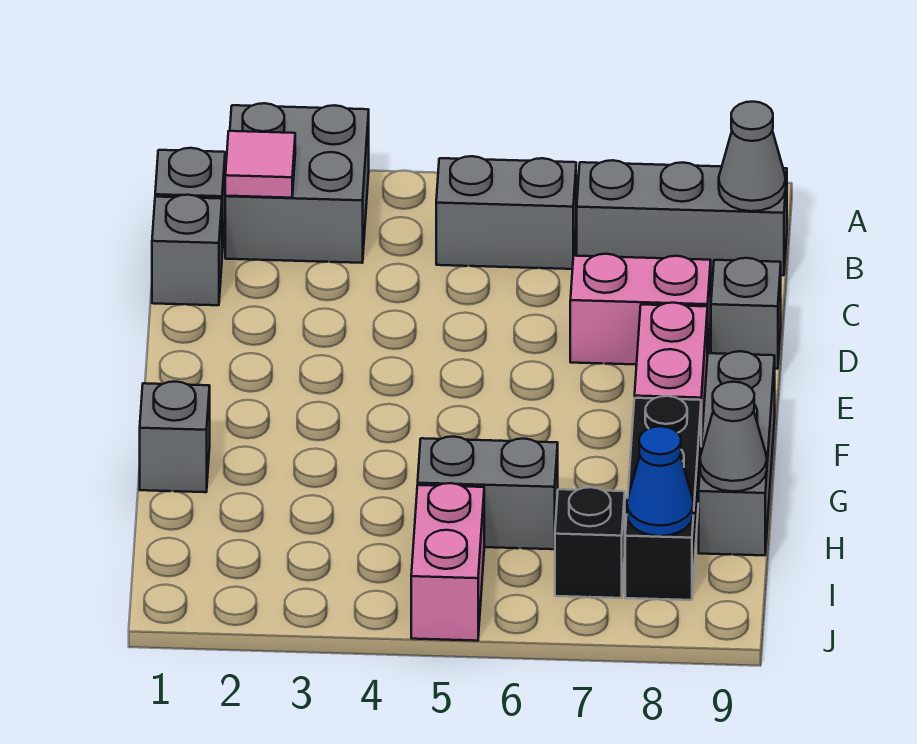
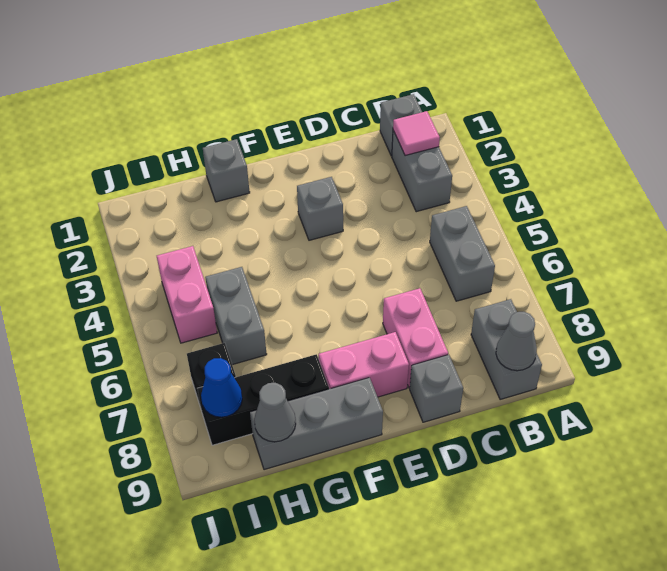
grey brick A2:B3 level 1 -> grey brick B2:B3 level 1
grey brick B7:B9 level 1 -> grey brick B8:B9 level 1
grey brick C1 level 1 -> grey brick E3 level 1
pink brick I5:J5 level 1 -> pink brick I4:I5 level 1

